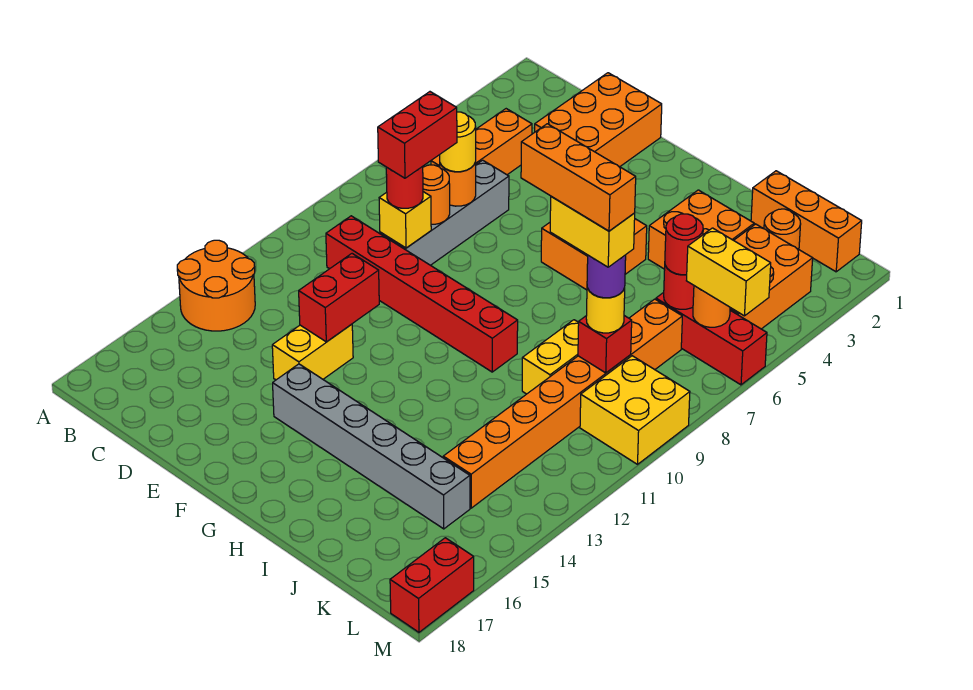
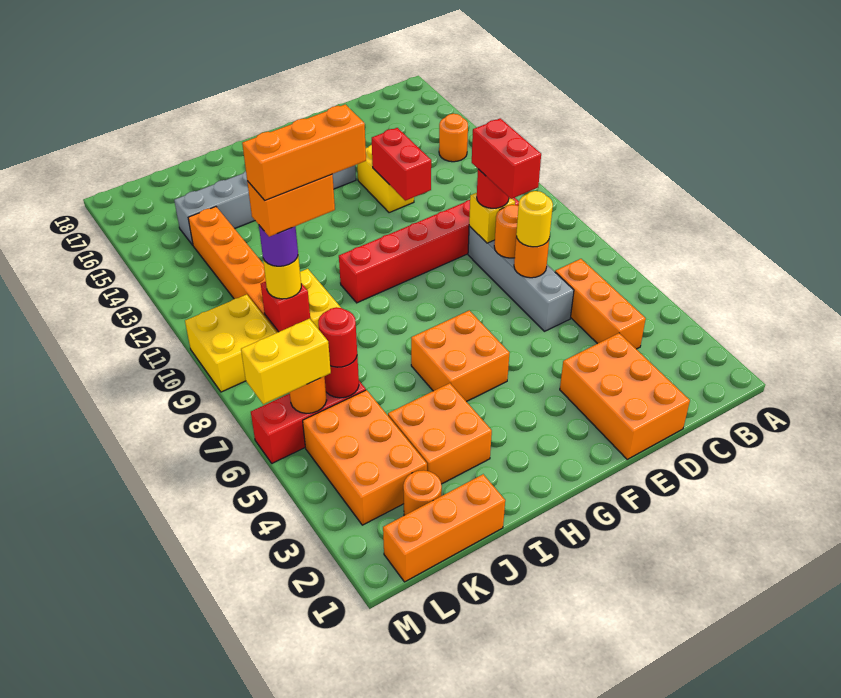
orange round brick A13:B14 level 1 -> orange round brick B14 level 1
yellow brick J9:K9 level 5 -> orange brick J9:K9 level 5
red brick M17:M18 level 1 -> none

